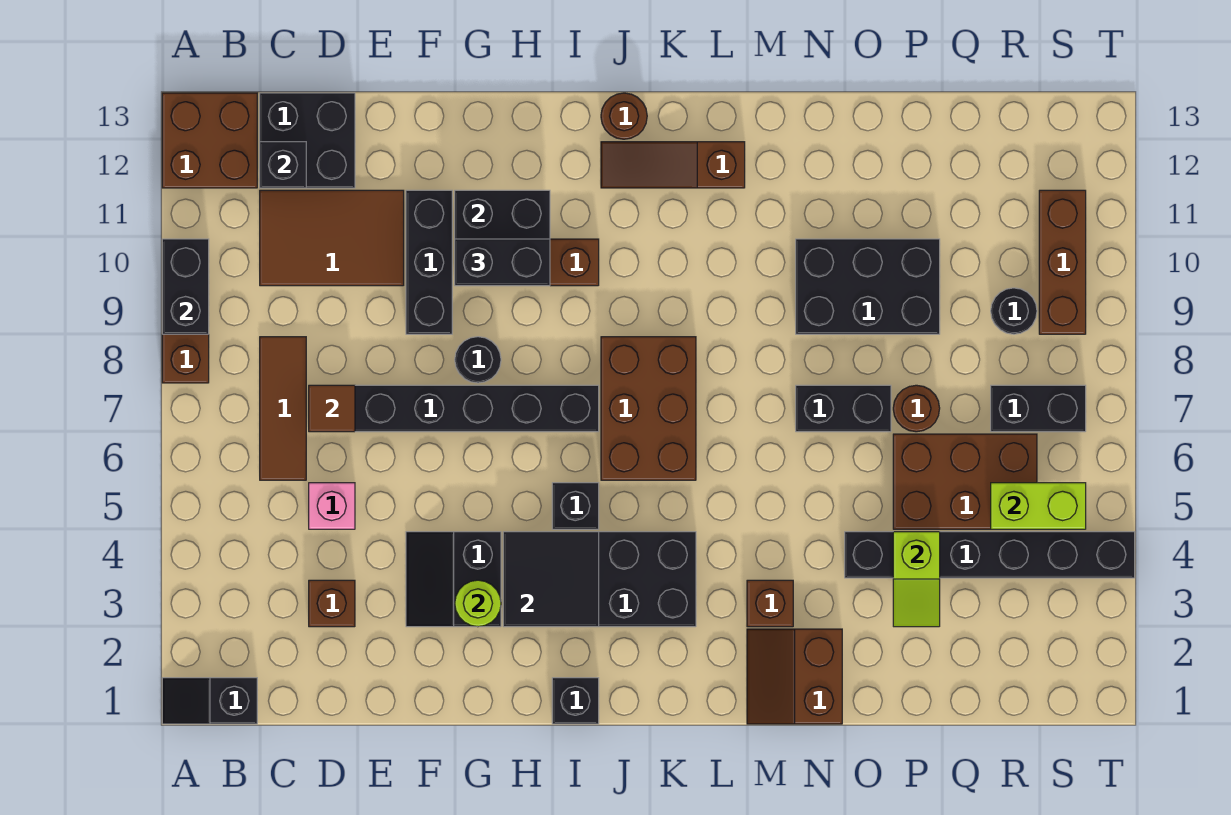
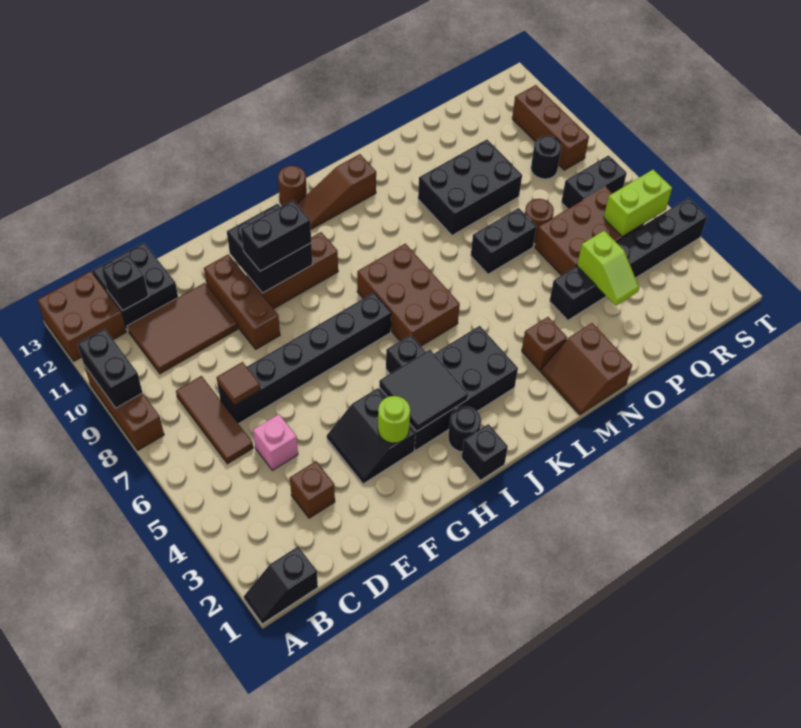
black brick F9:F11 level 1 -> brown brick F9:F11 level 1
black round brick G8 level 1 -> black round brick I2 level 1

